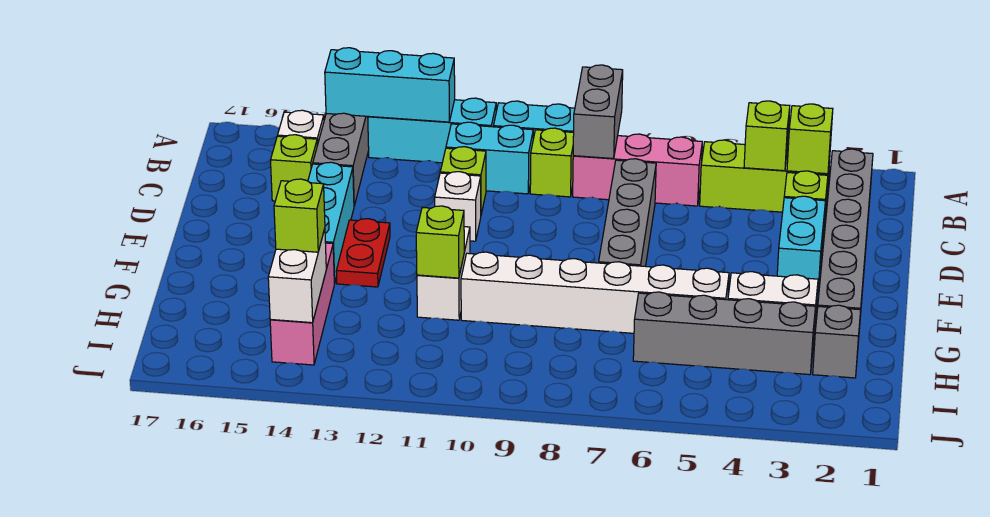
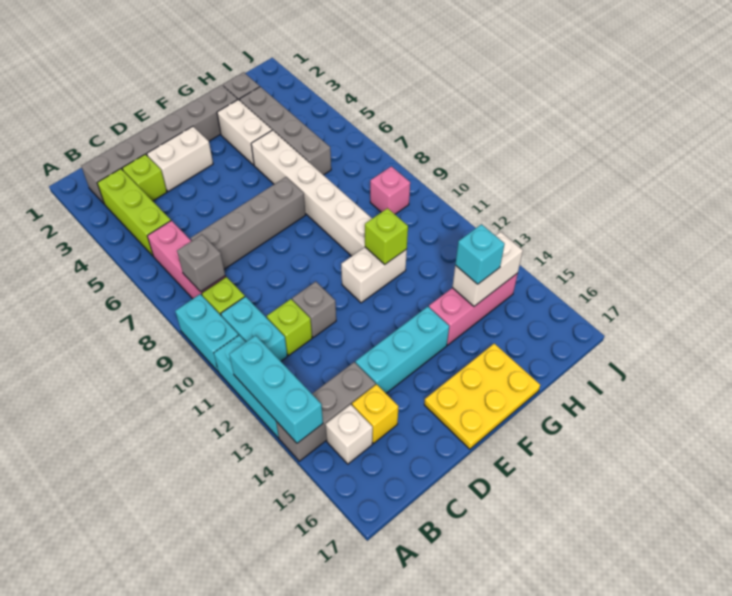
grey brick A8:B8 level 2 -> grey brick B8 level 2
lime brick B3 level 2 -> none
lime brick B4 level 2 -> none
lime brick C15 level 1 -> yellow brick C15 level 1
cyan brick D3:E3 level 1 -> white brick D3:E3 level 1
white brick D11 level 1 -> grey brick D11 level 1
red plate E13:F13 level 1 -> none
none -> yellow plate E16:G17 level 1
lime brick H14 level 3 -> cyan brick H14 level 3
none -> pink brick I9 level 1

